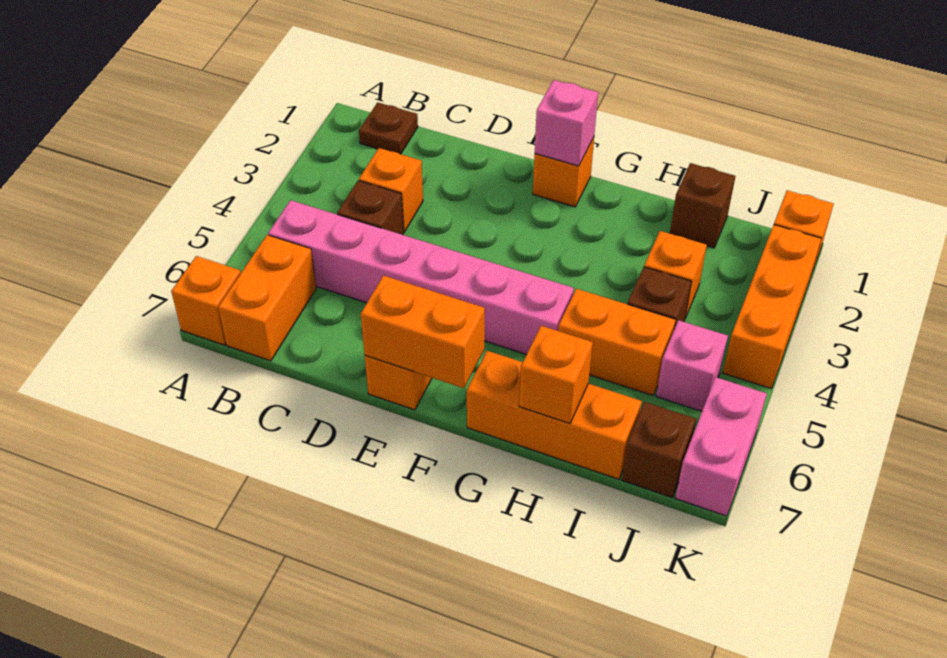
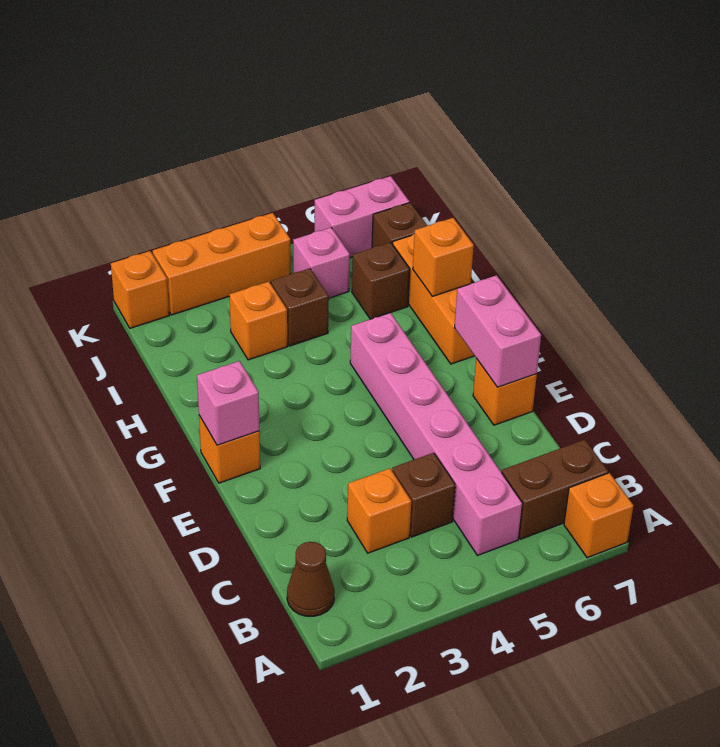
brown plate B1 level 1 -> brown cone B1 level 1
orange brick B6:B7 level 1 -> brown brick B6:B7 level 1
orange brick E7:F7 level 2 -> pink brick E7:F7 level 2
orange brick H5:I5 level 1 -> none
brown brick I1 level 1 -> brown brick I6 level 1

